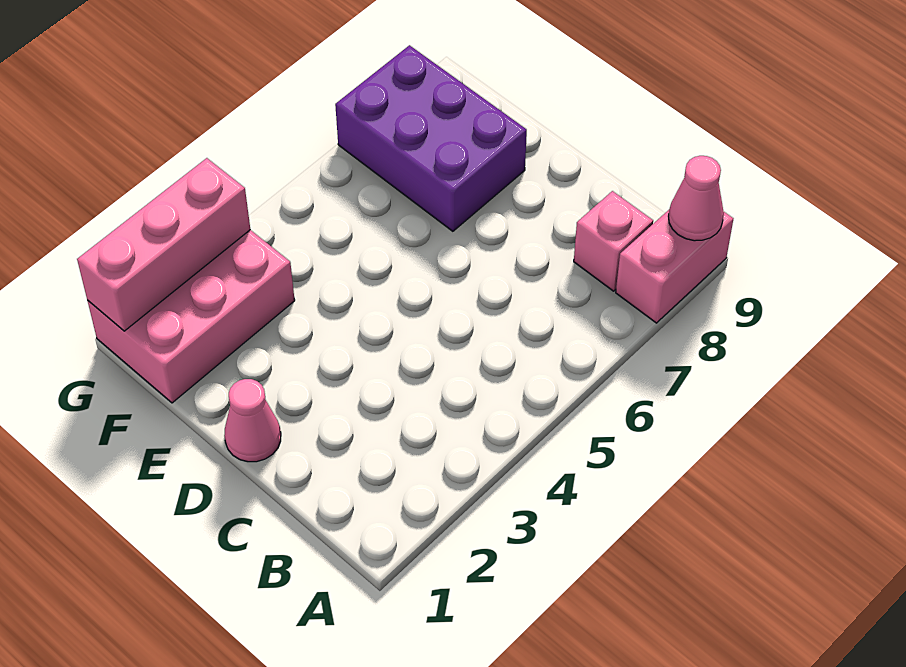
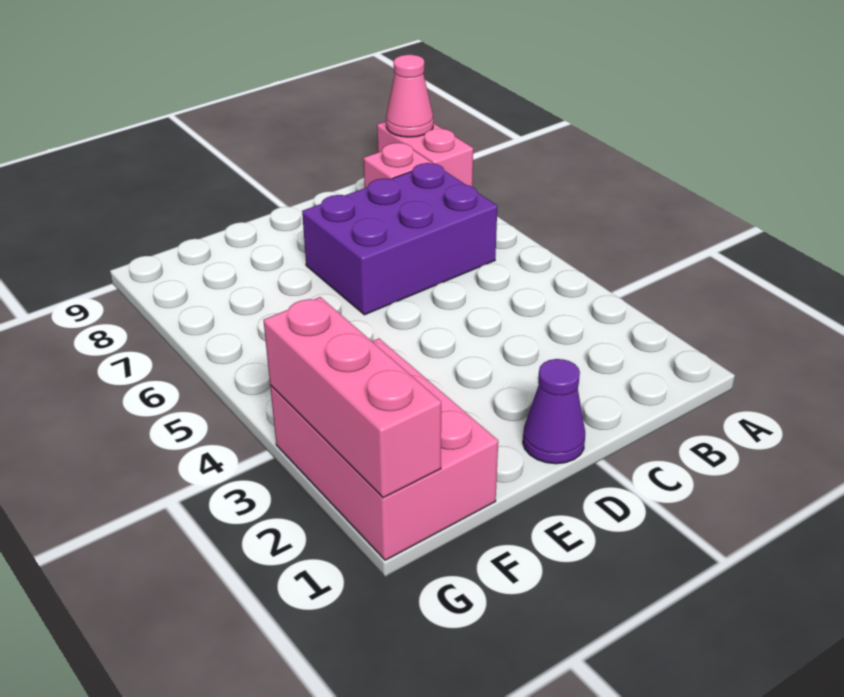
pink cone D1 level 1 -> purple cone D1 level 1
purple brick E7:G8 level 1 -> purple brick B6:D7 level 1

